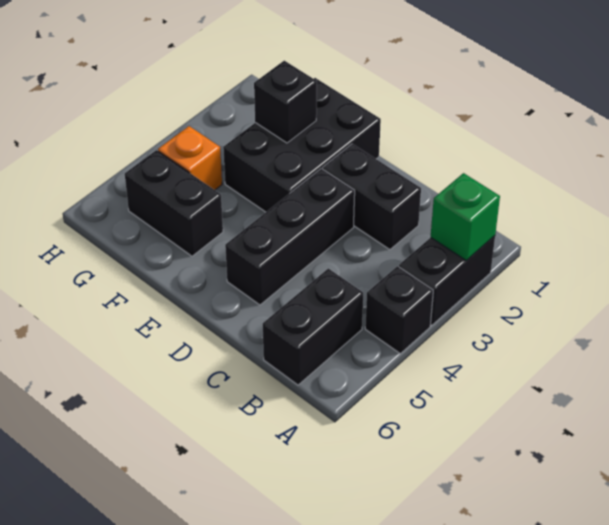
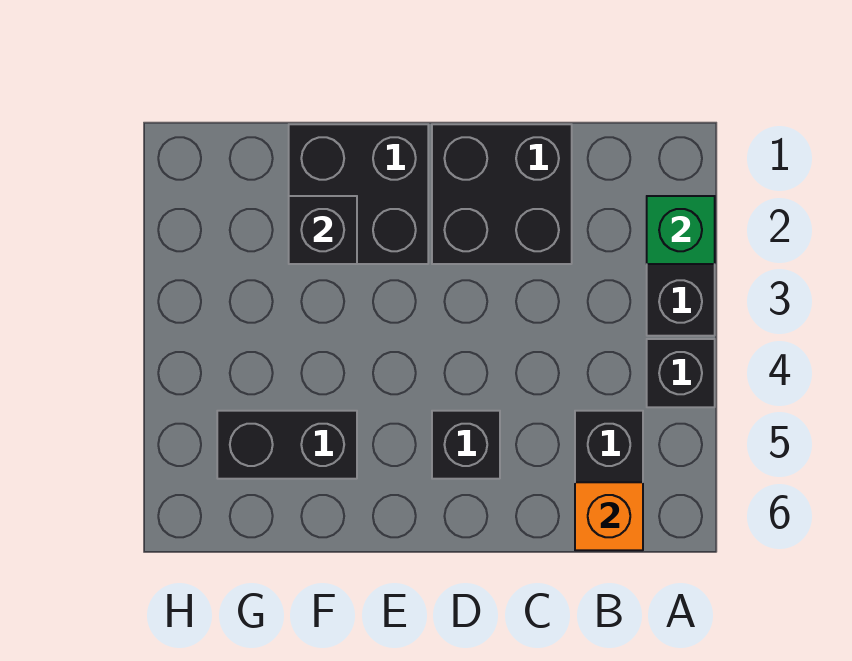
black brick C2:D2 level 1 -> black brick C1:D2 level 1
black brick D3:D5 level 1 -> black brick D5 level 1
black brick E1:F3 level 1 -> black brick E1:F2 level 1
orange brick G4 level 1 -> orange brick B6 level 2

